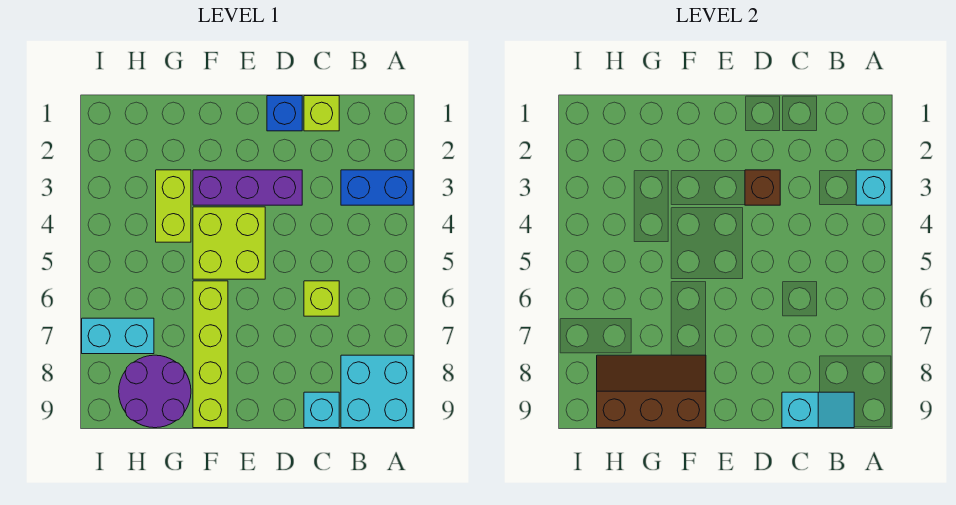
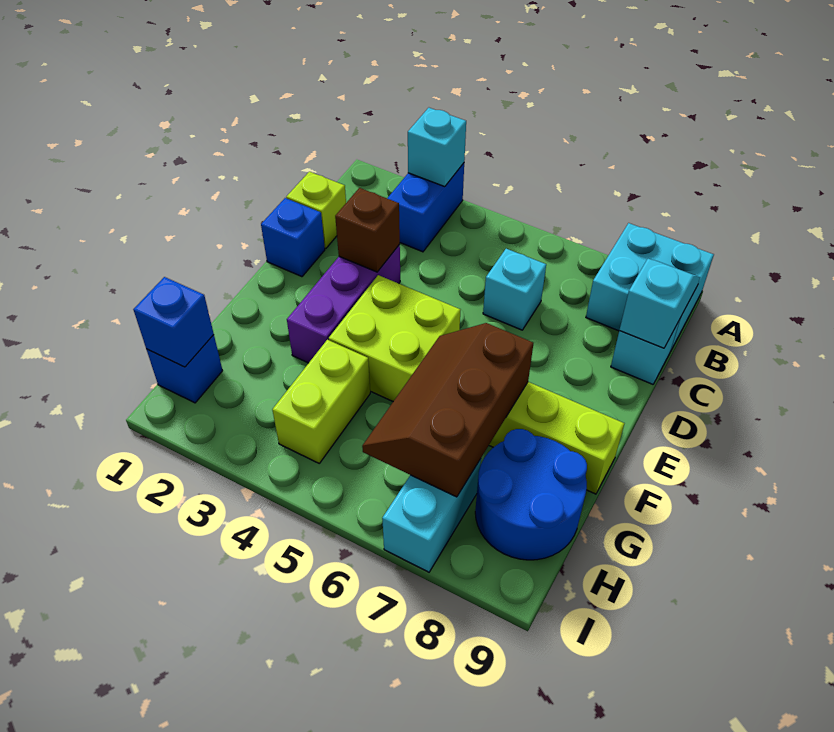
lime brick C6 level 1 -> cyan brick C6 level 1
brown slope F8:H9 level 2 top 9 -> brown slope F6:H7 level 2 top 7
lime brick G3:G4 level 1 -> lime brick G4:H4 level 1
purple round brick G8:H9 level 1 -> blue round brick G8:H9 level 1
none -> blue brick H1 level 1
none -> blue brick H1 level 2

